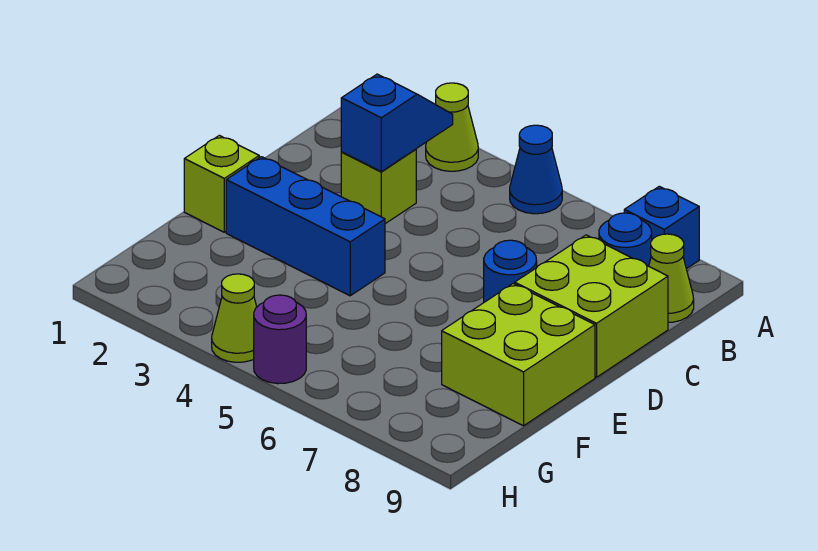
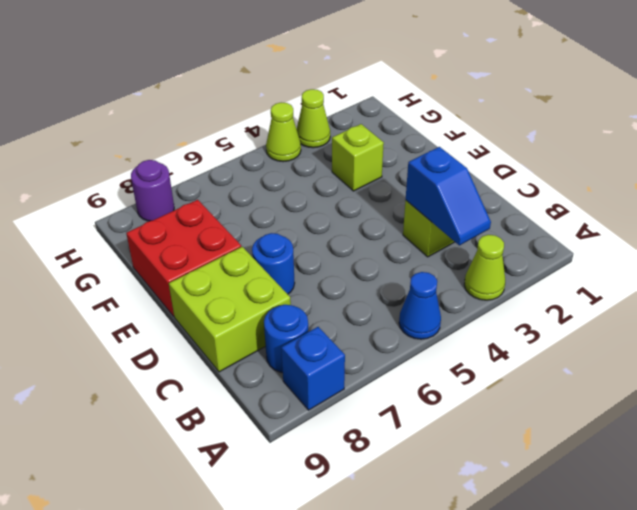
lime cone B9 level 1 -> lime cone H3 level 1
lime brick E1 level 1 -> lime brick F3 level 1
blue brick E2:E4 level 1 -> none
lime brick E8:F9 level 1 -> red brick E8:F9 level 1
purple round brick H5 level 1 -> purple round brick H8 level 1

